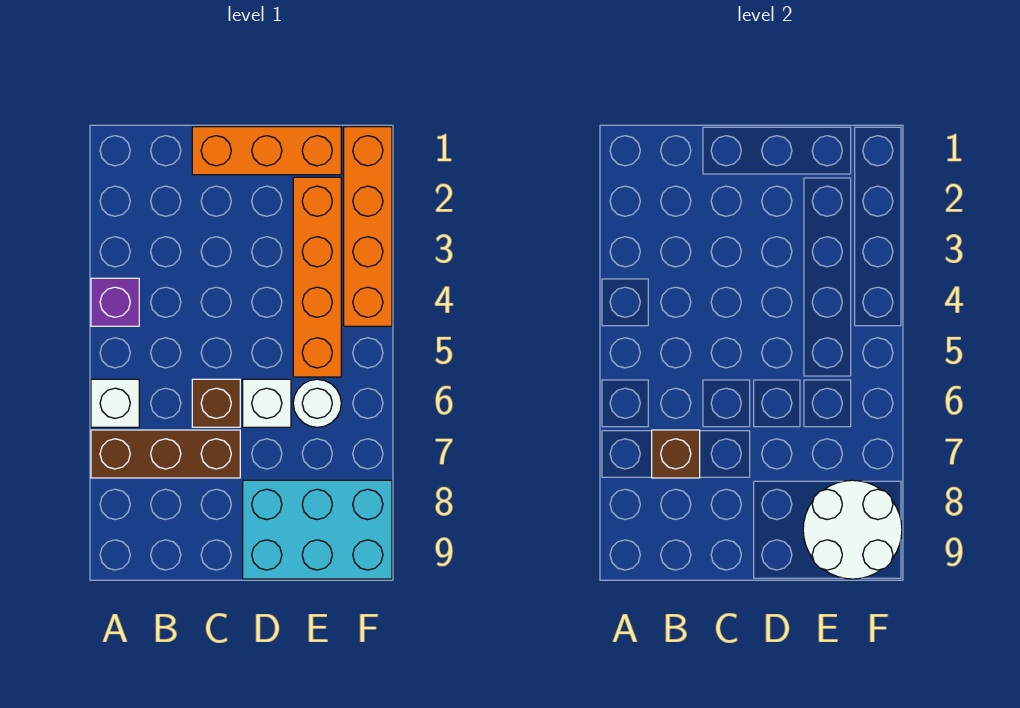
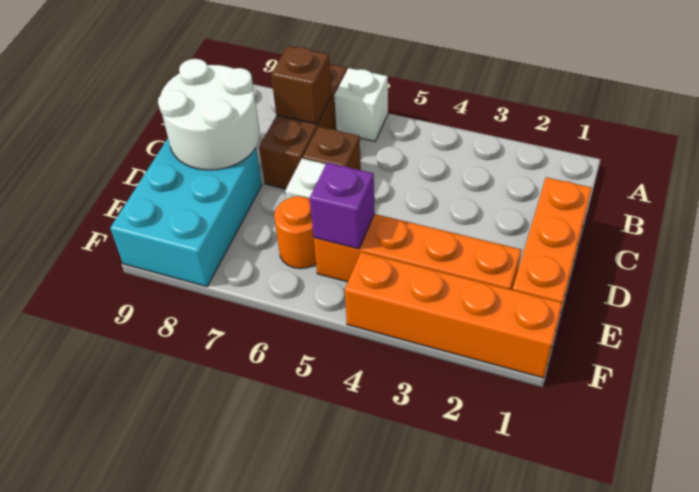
purple brick A4 level 1 -> purple brick E5 level 2
white round brick E6 level 1 -> orange round brick E6 level 1
white round brick E8:F9 level 2 -> white round brick C8:D9 level 2

